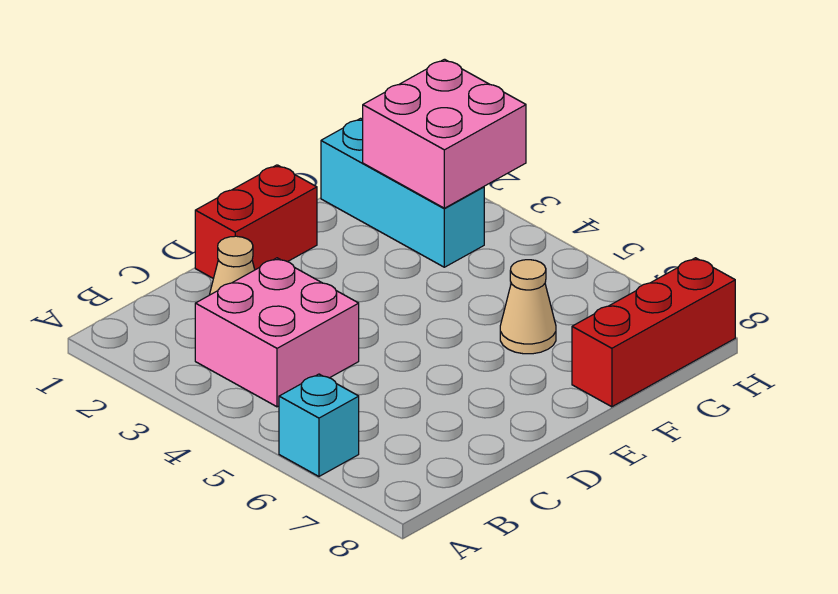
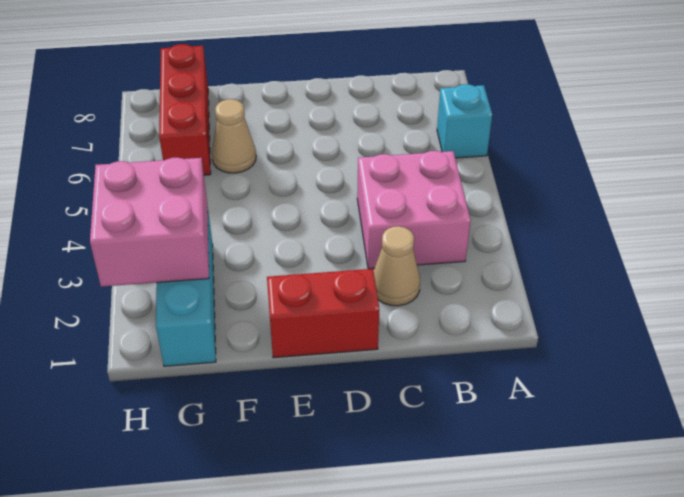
red brick F8:H8 level 1 -> red brick G6:G8 level 1

